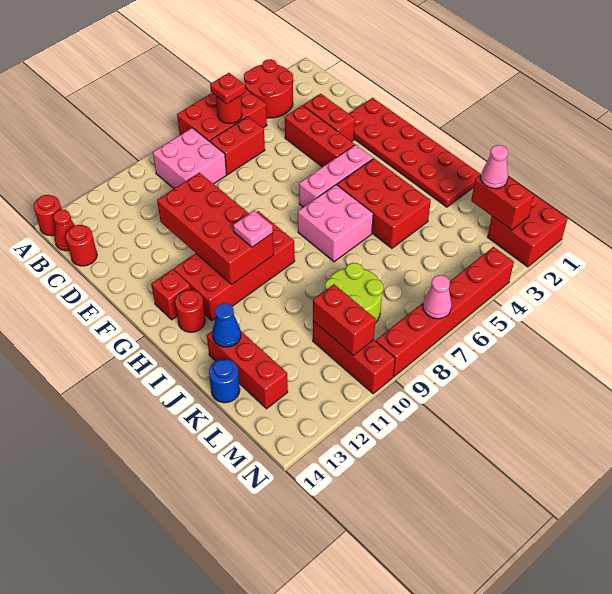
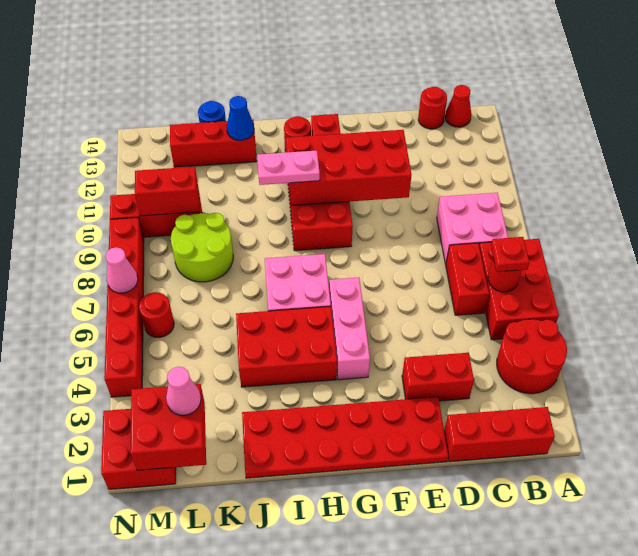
red round brick A14 level 1 -> red round brick M6 level 1
red brick D4:F4 level 1 -> red brick B1:D1 level 1
pink plate H10 level 3 -> pink plate H10:I10 level 3
red brick L2:M2 level 2 -> red brick L1:M2 level 2

